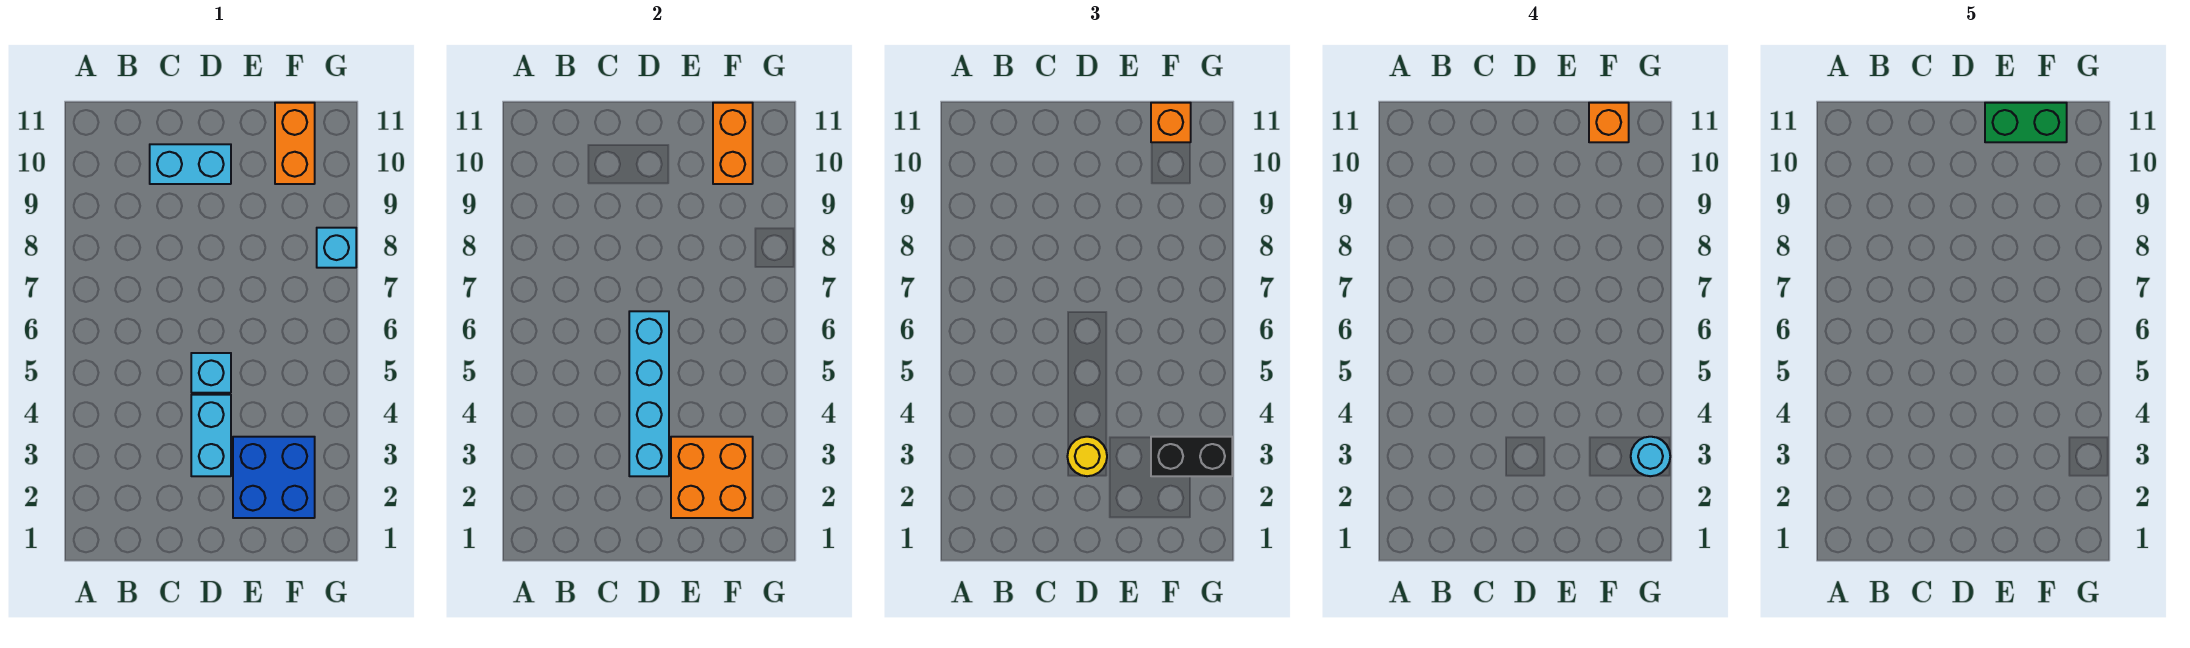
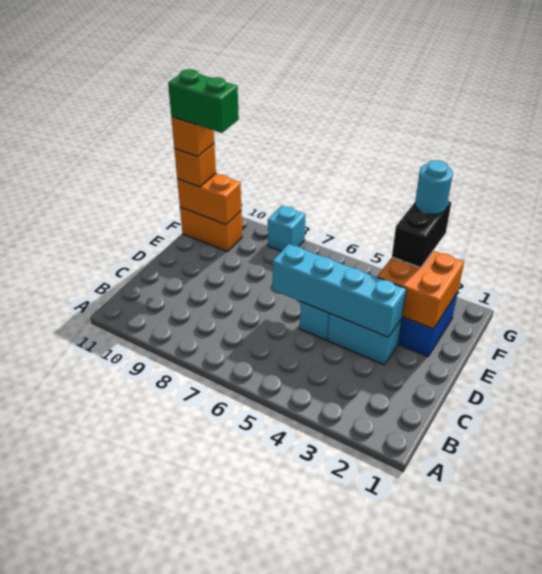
cyan brick C10:D10 level 1 -> none
yellow round brick D3 level 3 -> none
green brick E11:F11 level 5 -> green brick F10:F11 level 5

